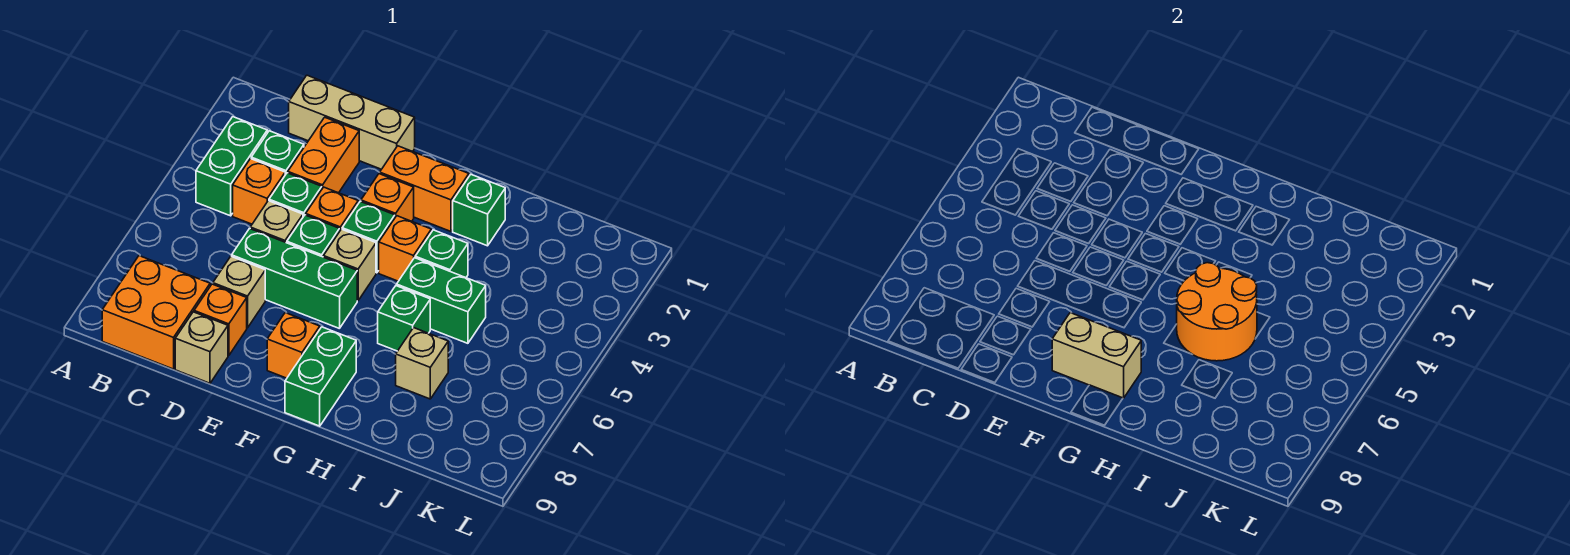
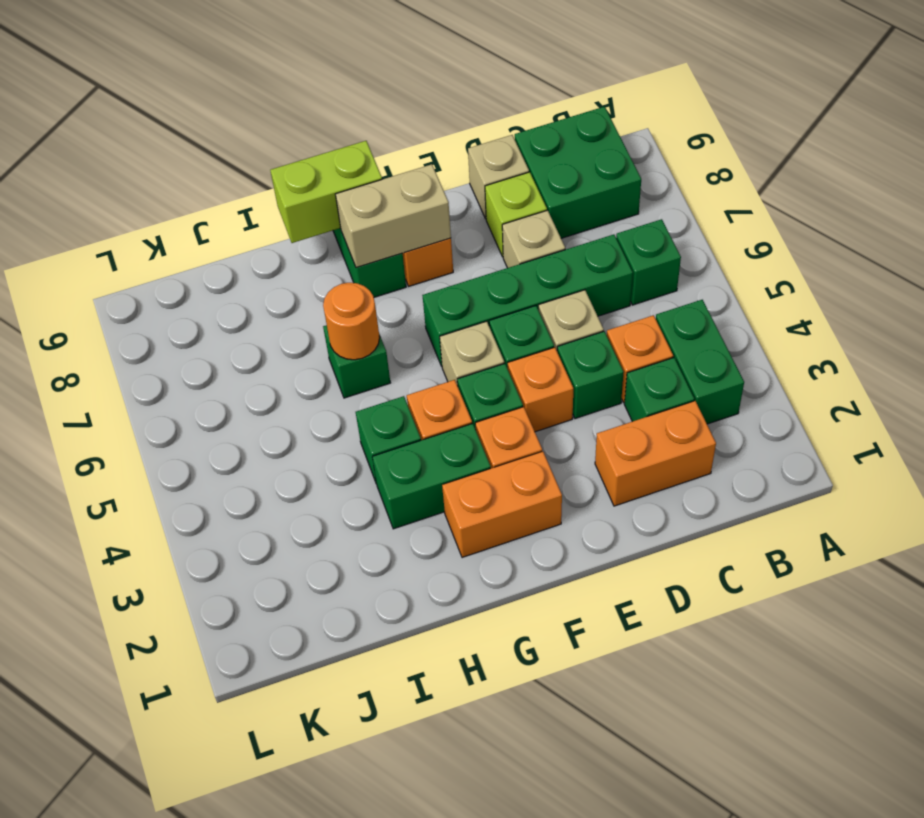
orange brick B8:C9 level 1 -> green brick B8:C9 level 1
tan brick C1:E1 level 1 -> none
orange brick D2:D3 level 1 -> orange brick C2:D2 level 1
green brick D6:F6 level 1 -> green brick C6:F6 level 1
orange brick D8 level 1 -> lime brick D8 level 1
none -> lime brick G9:H9 level 2
green brick H2 level 1 -> green brick B6 level 1
green brick H5:I5 level 1 -> green brick G3:H3 level 1
orange round brick H5:I6 level 2 -> orange round brick H6 level 2
tan brick I7 level 1 -> none

